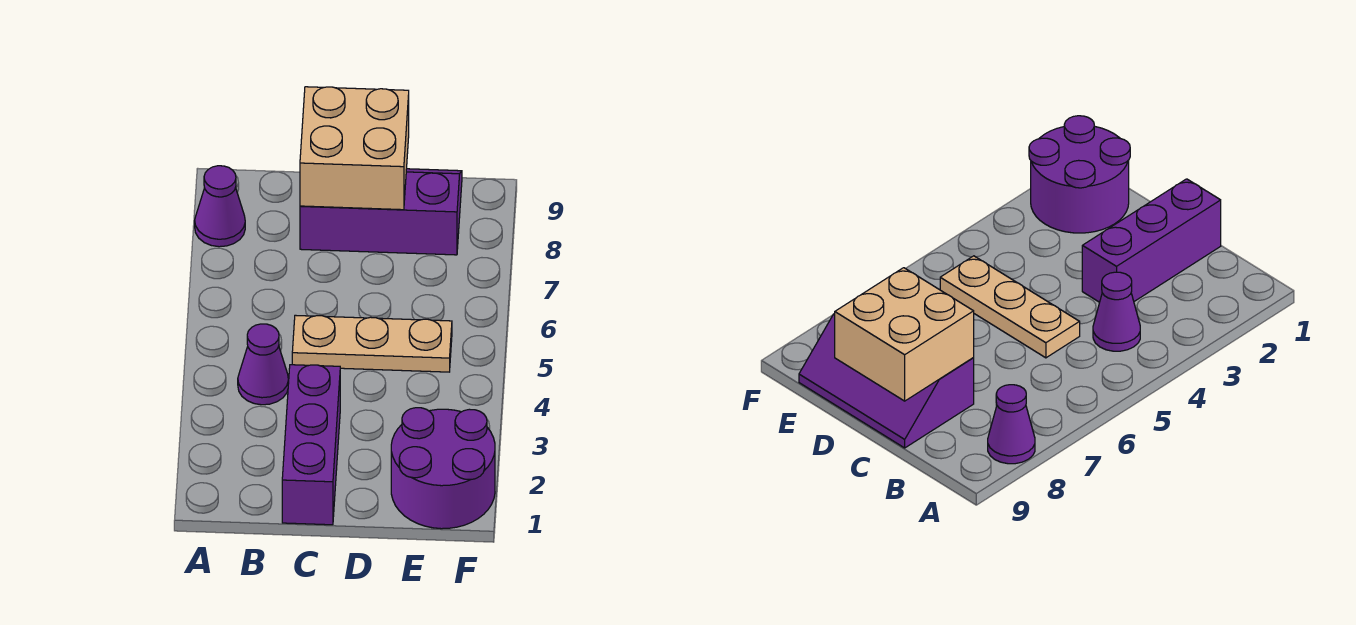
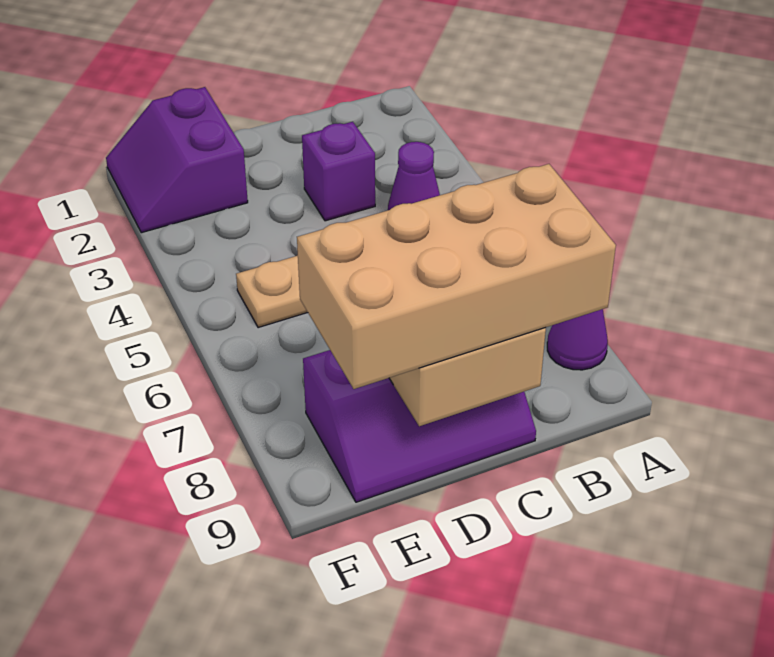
none -> tan brick B8:E9 level 3
purple brick C1:C3 level 1 -> purple brick C3 level 1
purple round brick E1:F2 level 1 -> purple slope E1:F2 level 1 top E

